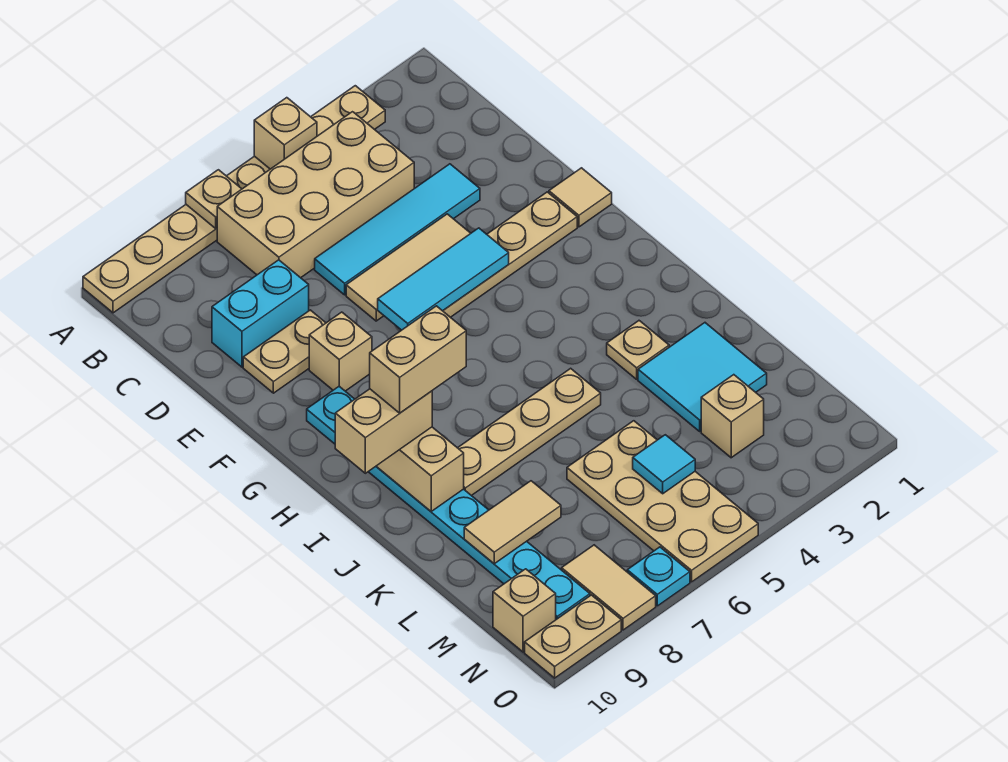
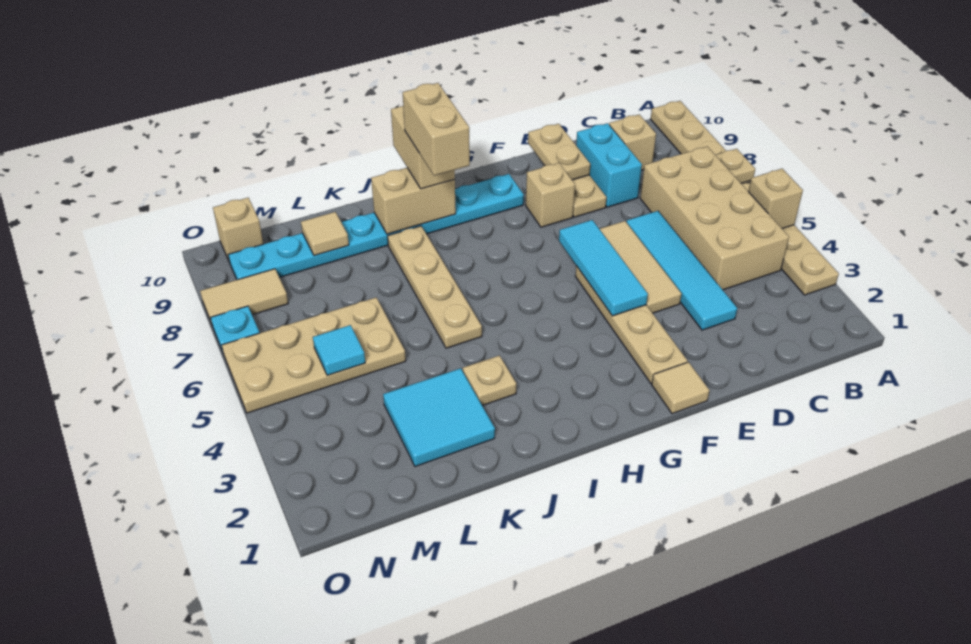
tan tile L8:L9 level 2 -> tan tile L9 level 2
tan brick M3 level 1 -> tan brick C9 level 1
tan plate O9:O10 level 1 -> tan plate E9:E10 level 2

